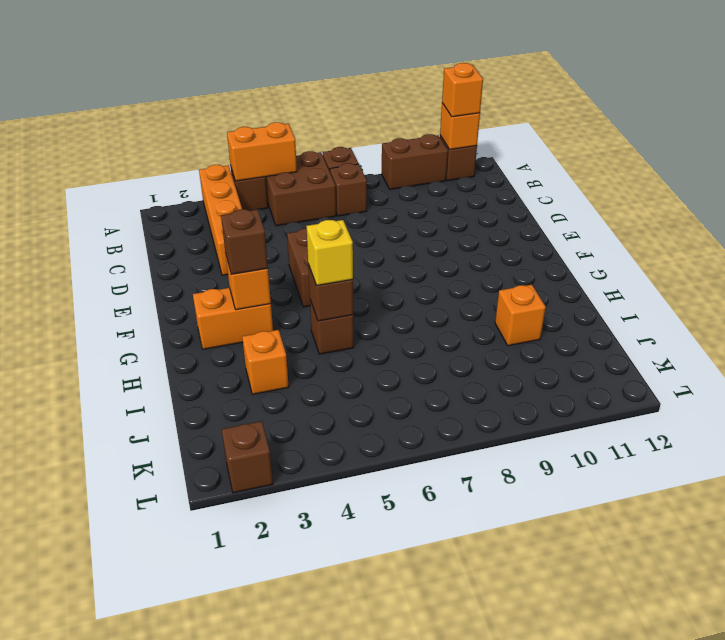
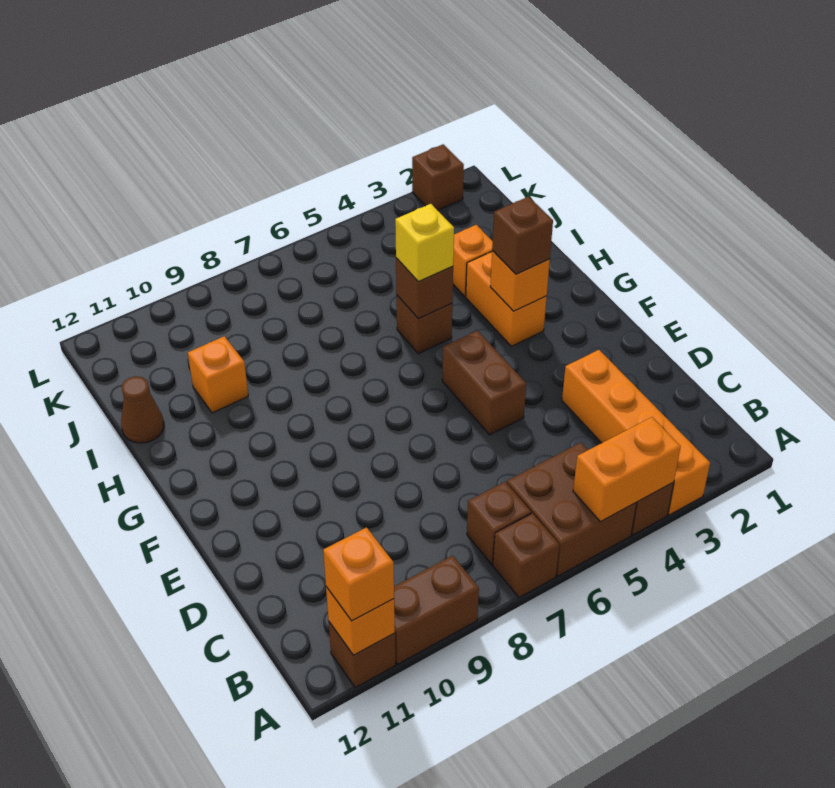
orange brick G2:G3 level 1 -> orange brick G3:H3 level 1
none -> brown cone I12 level 1

